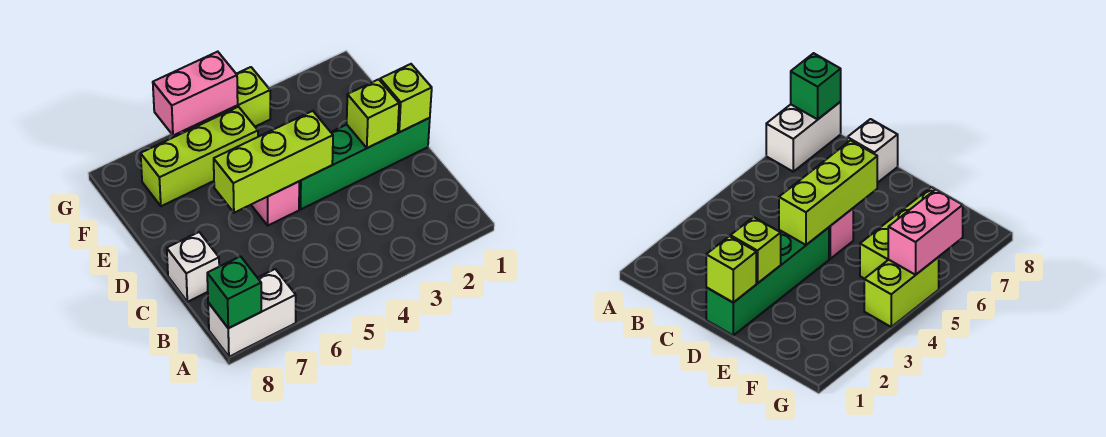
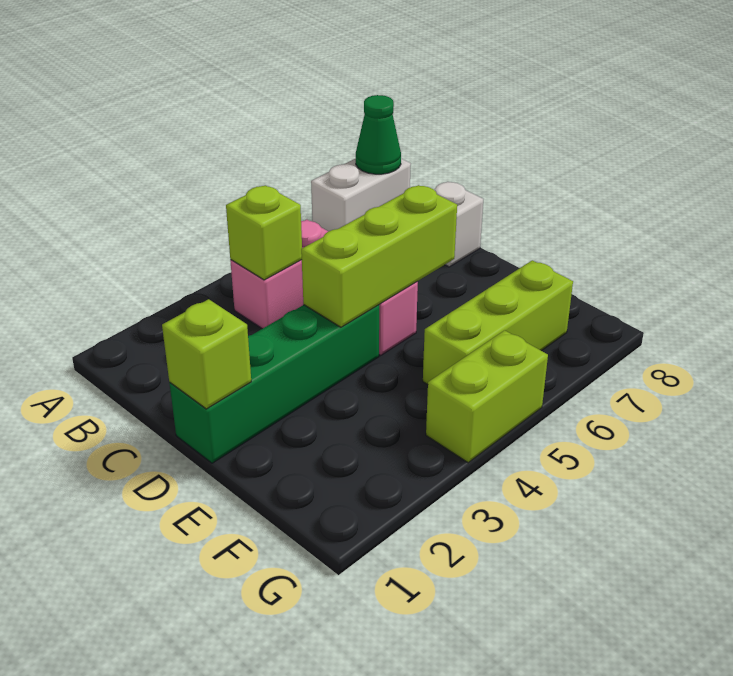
green brick A8 level 2 -> green cone A8 level 2
lime brick D2 level 2 -> lime brick B4 level 2
pink brick G5:G6 level 2 -> pink brick B4:B5 level 1

